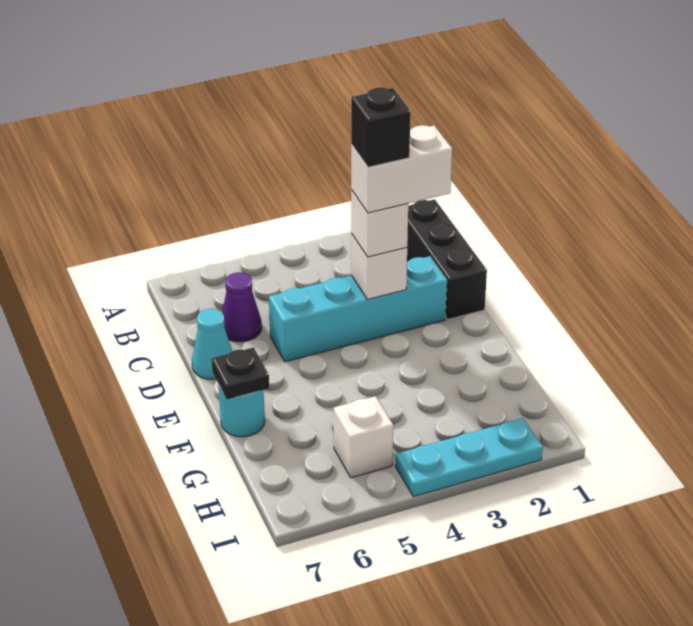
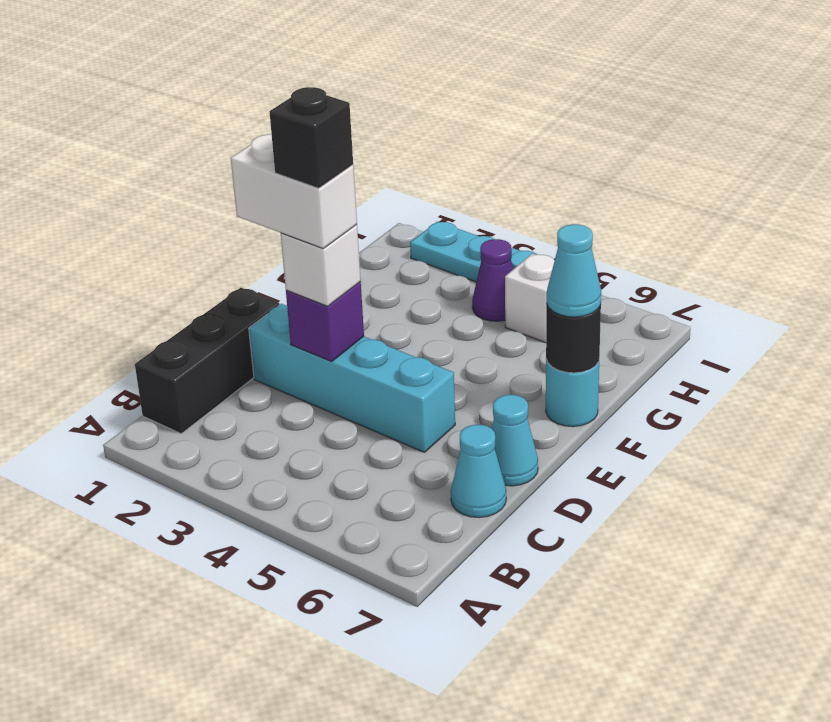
purple cone C6 level 1 -> purple cone H4 level 1
none -> cyan cone C7 level 1
white brick D3 level 2 -> purple brick D3 level 2
black plate F7 level 2 -> black round brick F7 level 2
none -> cyan cone F7 level 3

